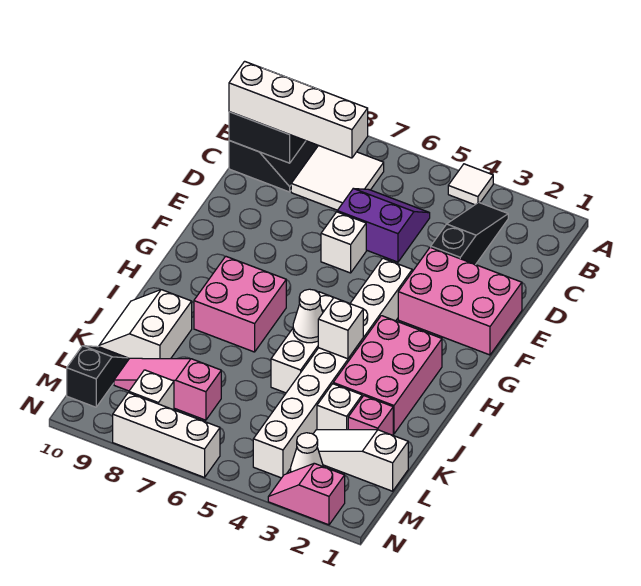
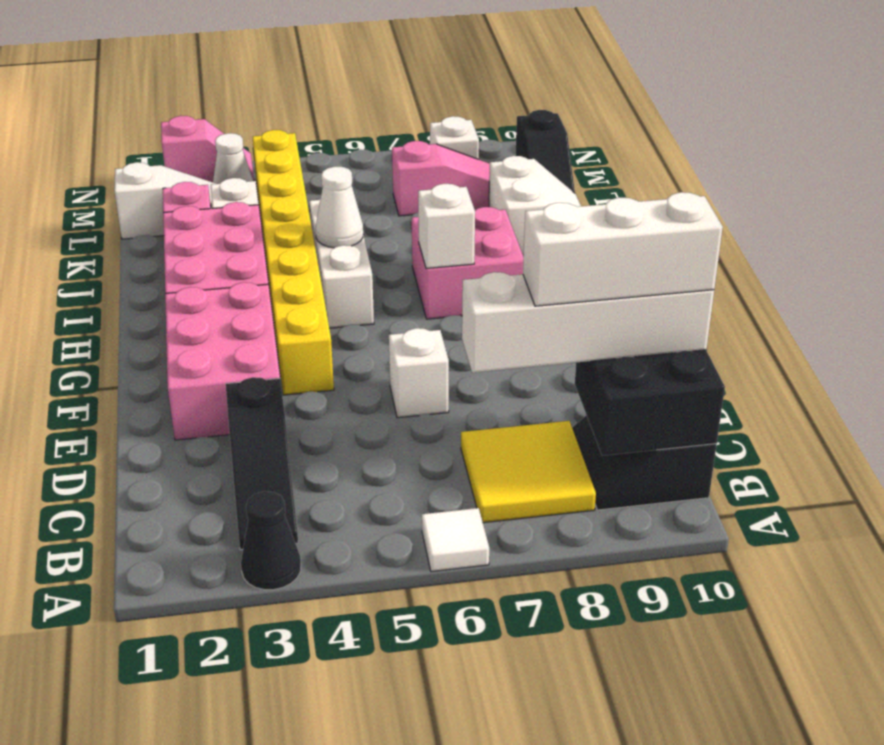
none -> black cone A3 level 1
white tile A4 level 1 -> white tile A6 level 1
white tile B7:C8 level 1 -> yellow tile B7:C8 level 1
purple slope C5:D6 level 1 top D -> none
pink brick E1:F3 level 1 -> pink brick E2:G3 level 1
white brick F4:M4 level 1 -> yellow brick F4:M4 level 1
white brick I4 level 2 -> white brick H7 level 2
white brick N6:N8 level 1 -> white brick C8:C10 level 4

